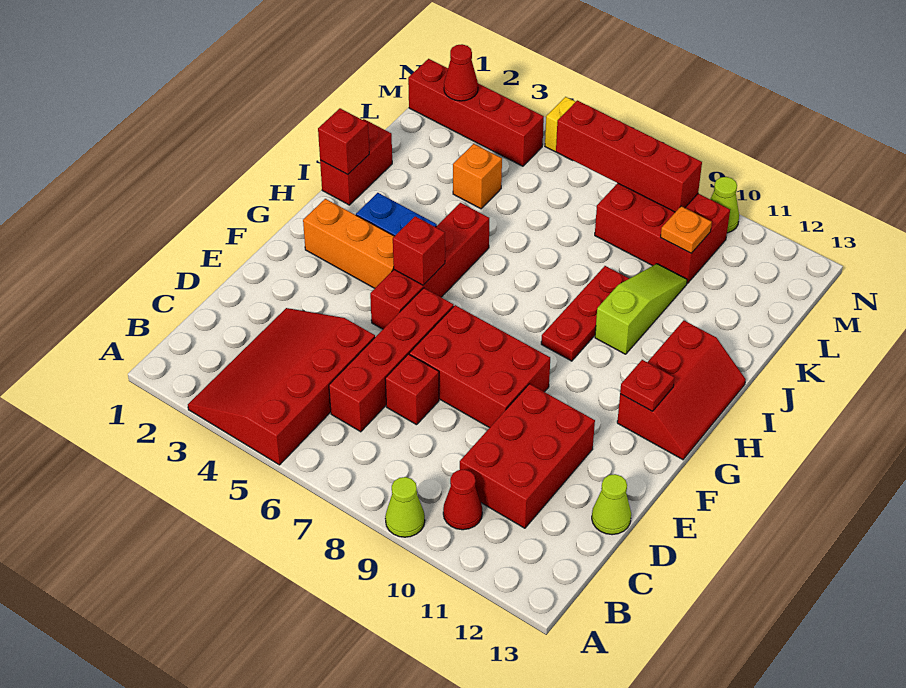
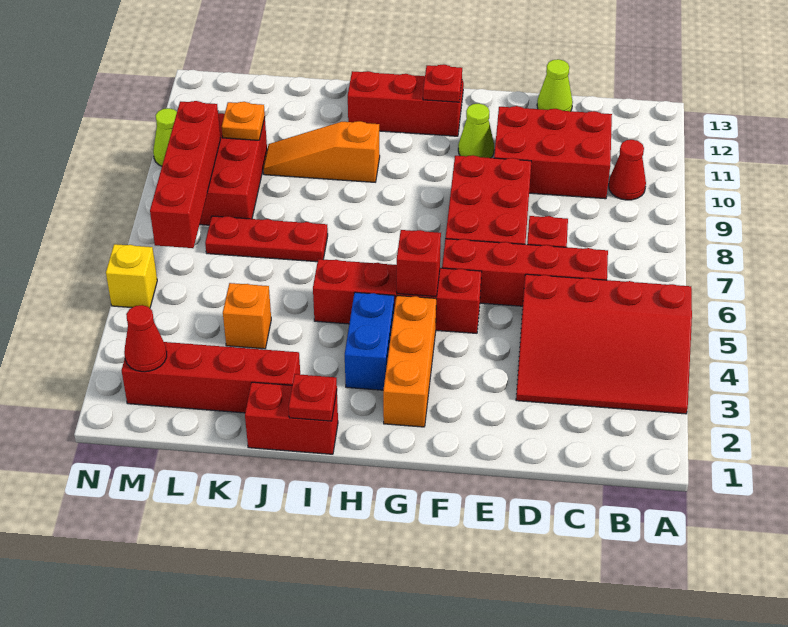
lime cone A9 level 1 -> lime cone F11 level 1
red plate H9:J9 level 1 -> red plate J7:L7 level 1
red brick I1 level 2 -> red plate I1 level 2
lime slope I10:K10 level 1 top I -> orange slope I10:K10 level 1 top I
red brick M1:M4 level 1 -> red brick J2:M2 level 1

